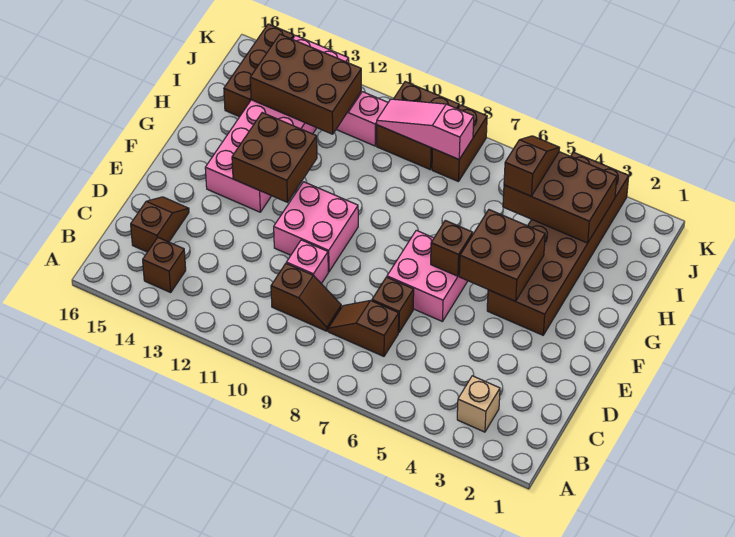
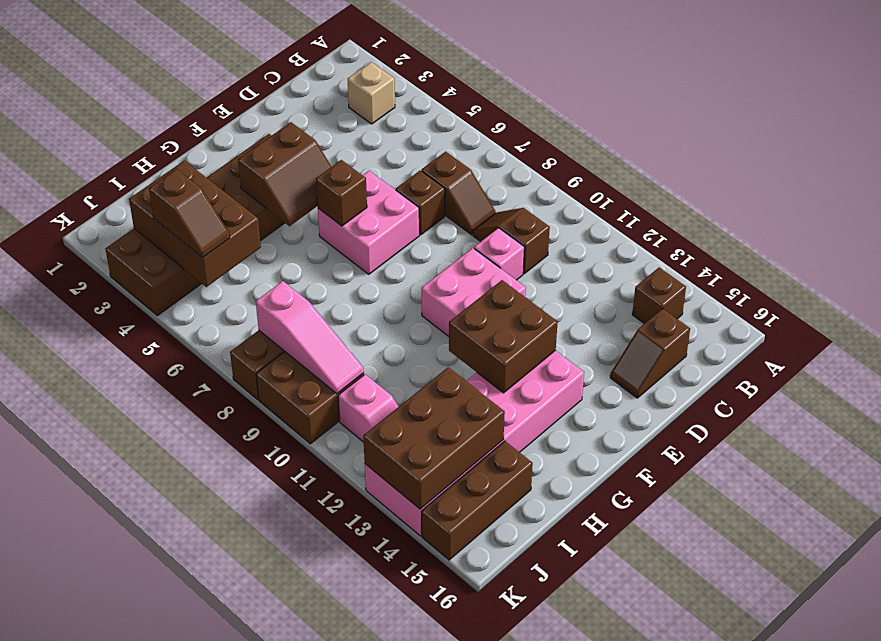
brown brick F4:G5 level 2 -> brown slope F4:G5 level 2 top 4
brown slope I5:J5 level 3 top I -> brown slope J4:J5 level 3 top 4
brown brick I12:J14 level 2 -> brown brick I13:K14 level 2

